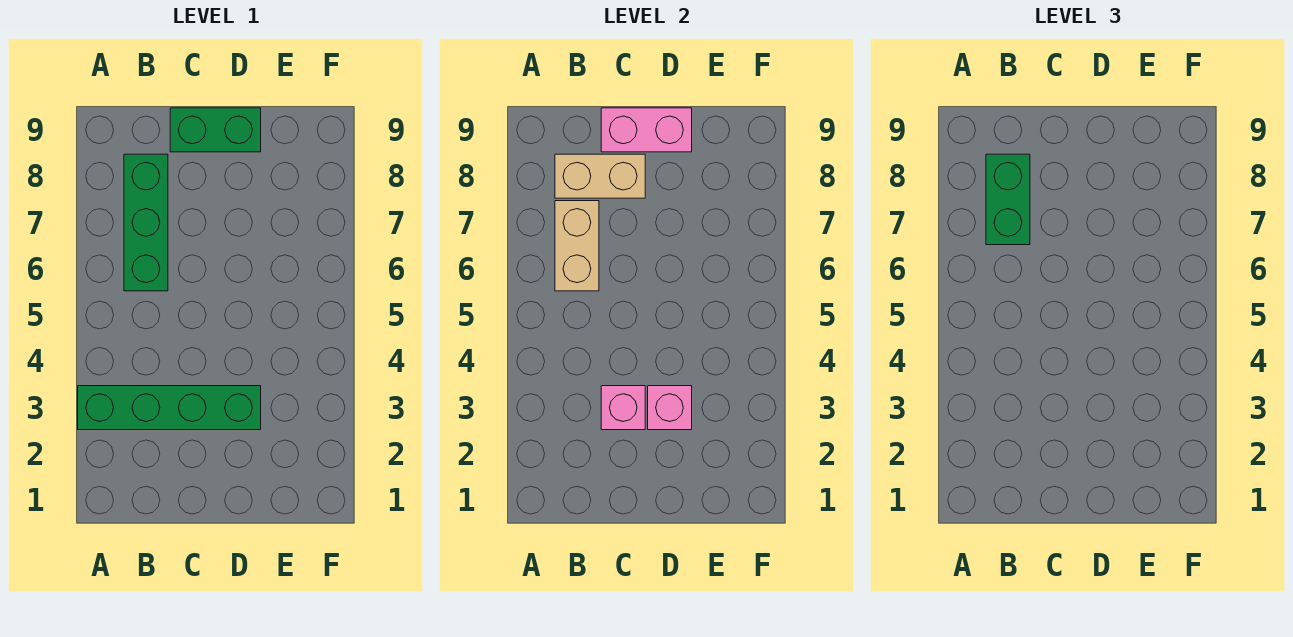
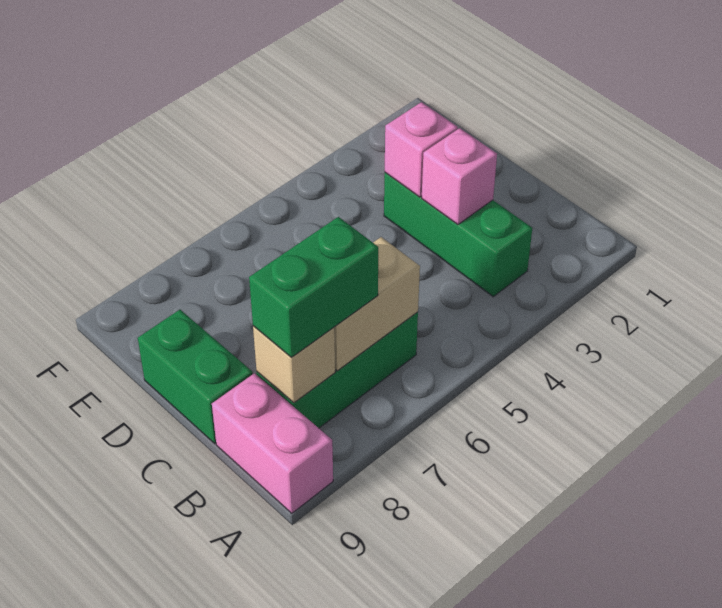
green brick A3:D3 level 1 -> green brick B3:D3 level 1
tan brick B8:C8 level 2 -> tan brick B8 level 2
pink brick C9:D9 level 2 -> pink brick A9:B9 level 1

